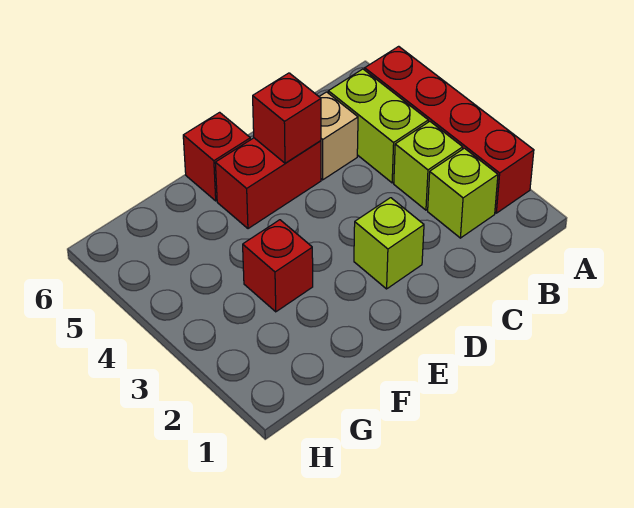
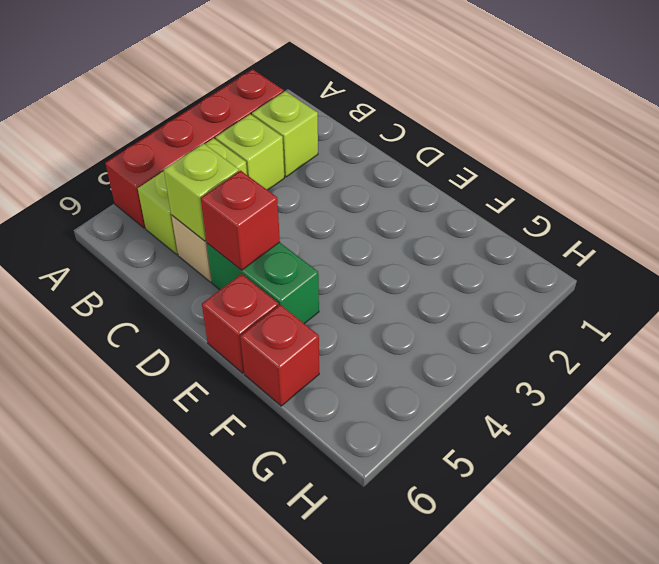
lime brick D2 level 1 -> lime brick C5 level 2
red brick D5:E5 level 1 -> green brick D5:E5 level 1
red brick F3 level 1 -> red brick F6 level 1

